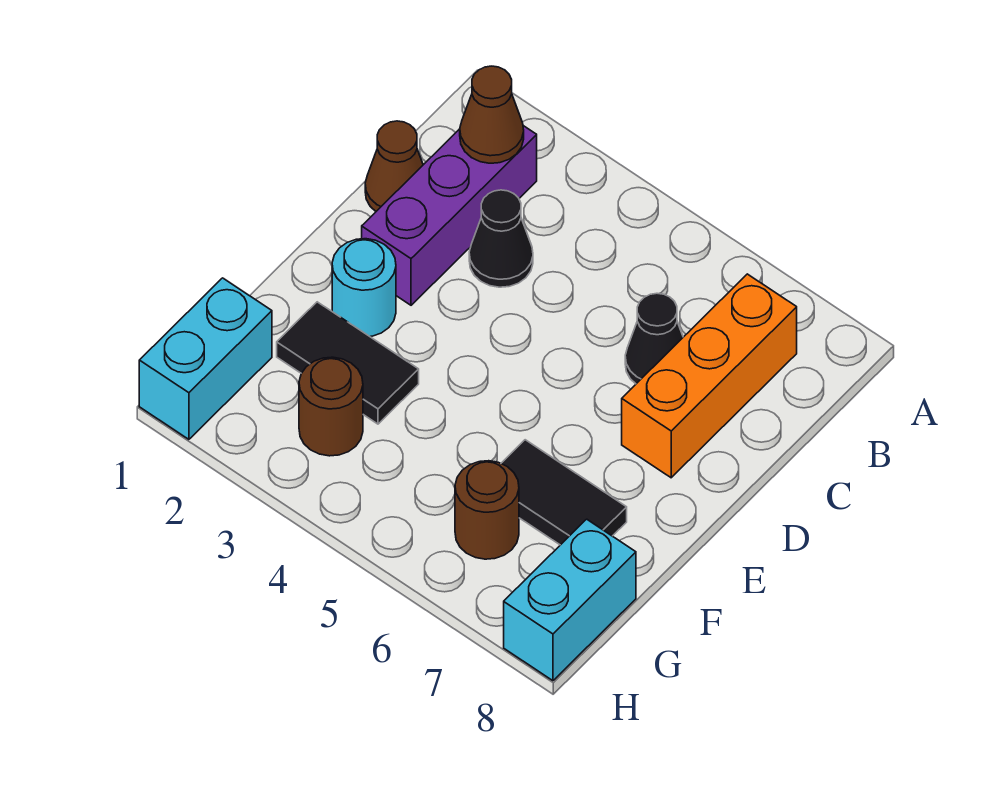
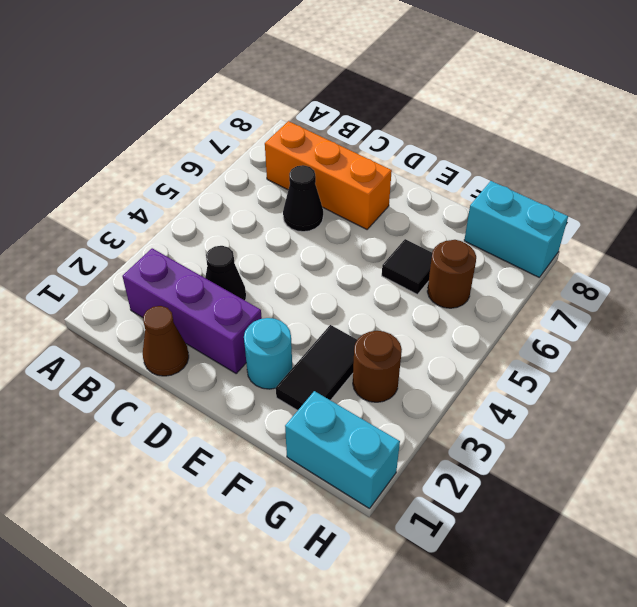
brown cone B2 level 2 -> none
black tile F6:F7 level 1 -> black tile F6 level 1

